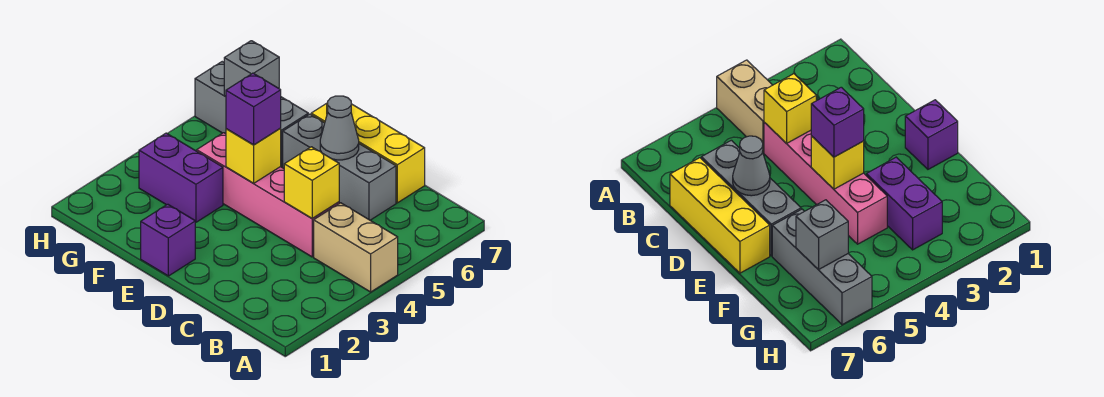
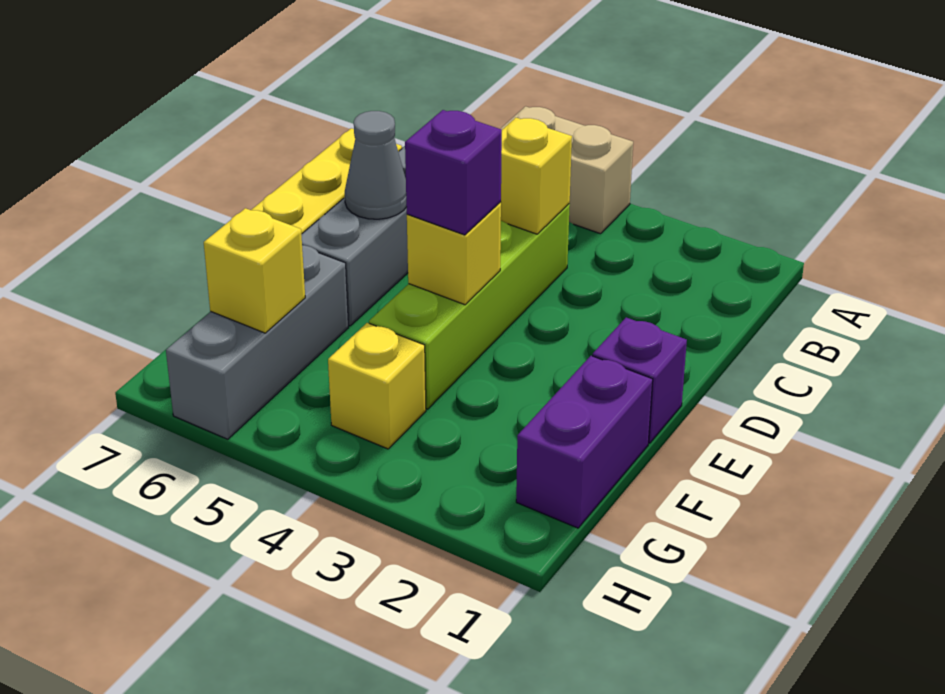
tan brick A4:B4 level 1 -> tan brick A4:A5 level 1
pink brick C4:F4 level 1 -> lime brick C4:F4 level 1
purple brick F3:G3 level 1 -> purple brick F1:G1 level 1
none -> yellow brick G4 level 1
grey brick G6 level 2 -> yellow brick G6 level 2

